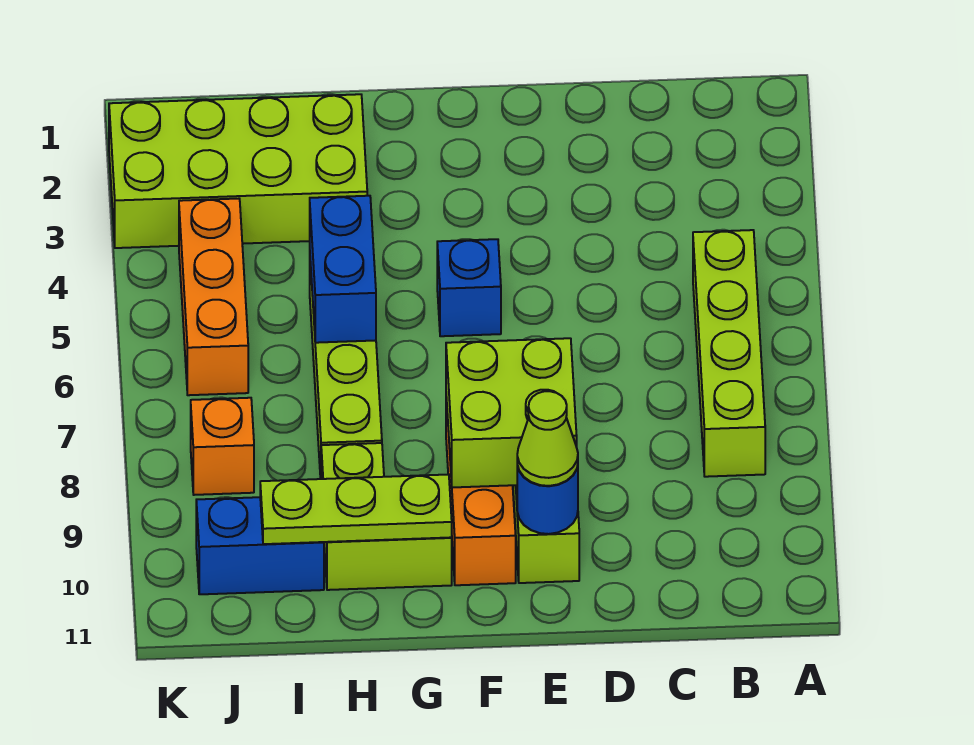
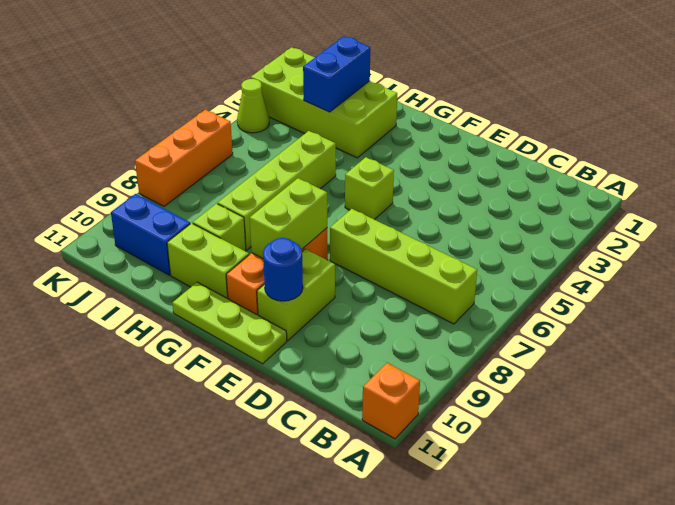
lime brick B5:B8 level 1 -> lime brick B7:E7 level 1
lime brick E8:F9 level 2 -> lime brick F8:F9 level 2
lime cone E10 level 3 -> lime cone K4 level 1
blue brick F5 level 1 -> lime brick F5 level 1
lime plate G10:I10 level 2 -> lime plate E11:G11 level 1
blue brick H5:H6 level 2 -> blue brick I2:I3 level 2
orange brick J4:J6 level 1 -> orange brick K6:K8 level 1
orange brick J8 level 1 -> orange brick A11 level 1

